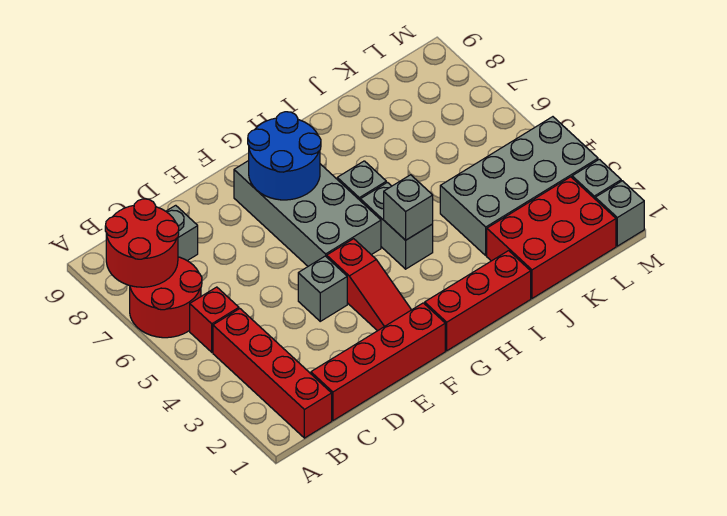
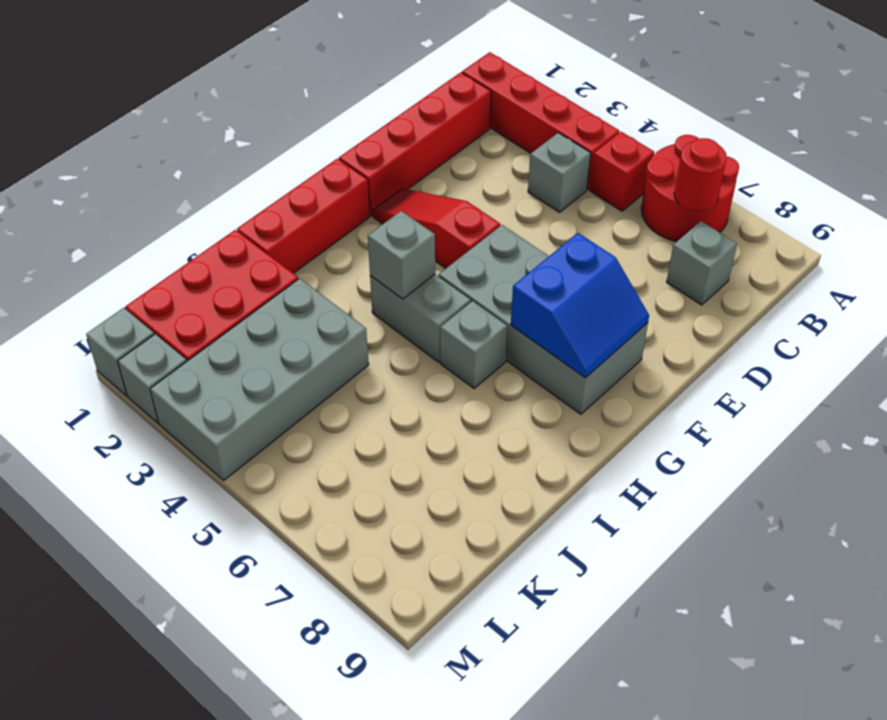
red round brick A7:B8 level 2 -> red round brick B7 level 2
grey brick E4 level 1 -> grey brick C4 level 1
blue round brick F7:G8 level 2 -> blue slope F7:G8 level 2 top 7

